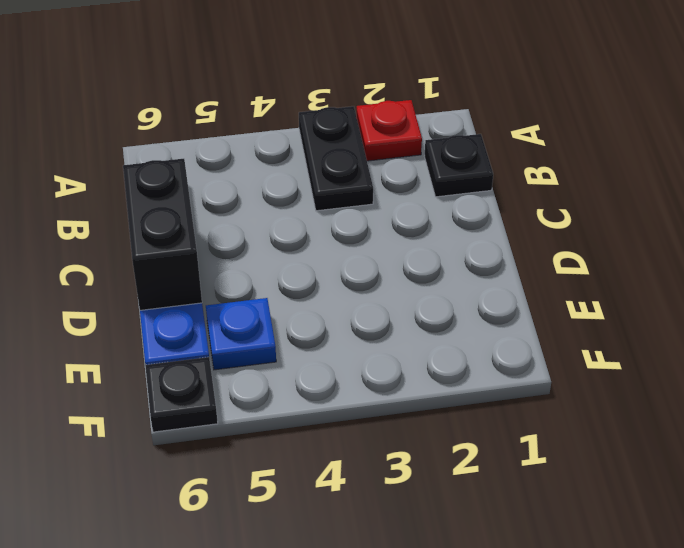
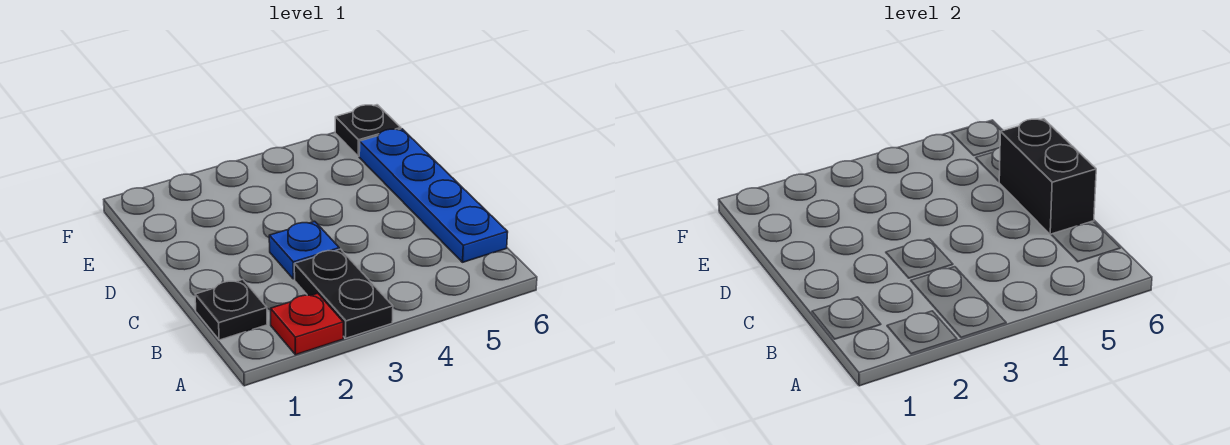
blue plate E5 level 1 -> blue plate C3 level 1

